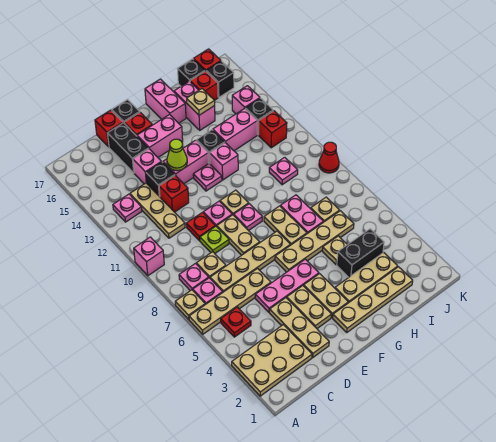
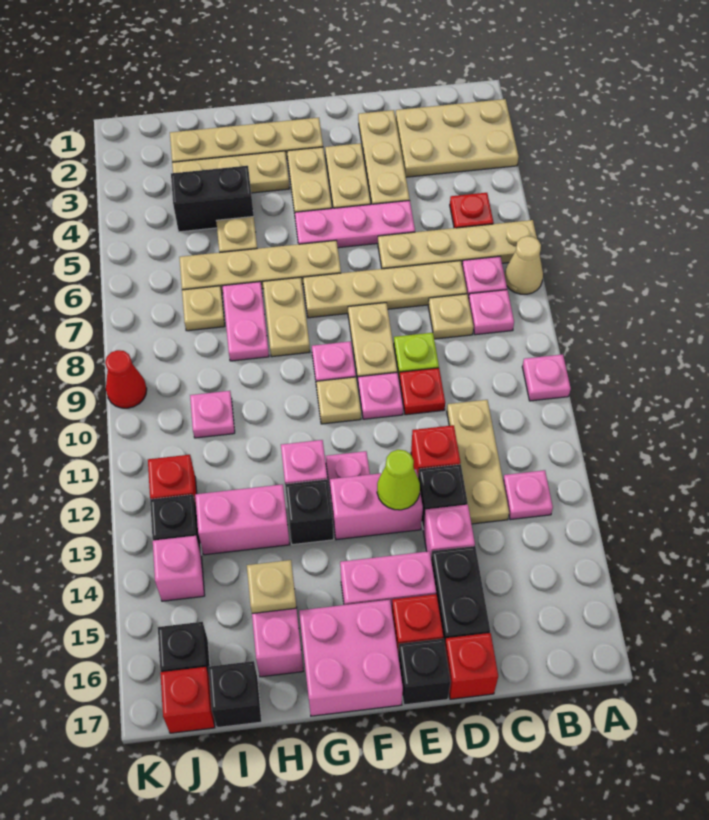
tan plate A7 level 1 -> tan cone A7 level 1
pink brick A10 level 1 -> pink plate A10 level 1
pink brick G16:G17 level 1 -> pink brick F16:G17 level 1
red brick I16 level 1 -> none

